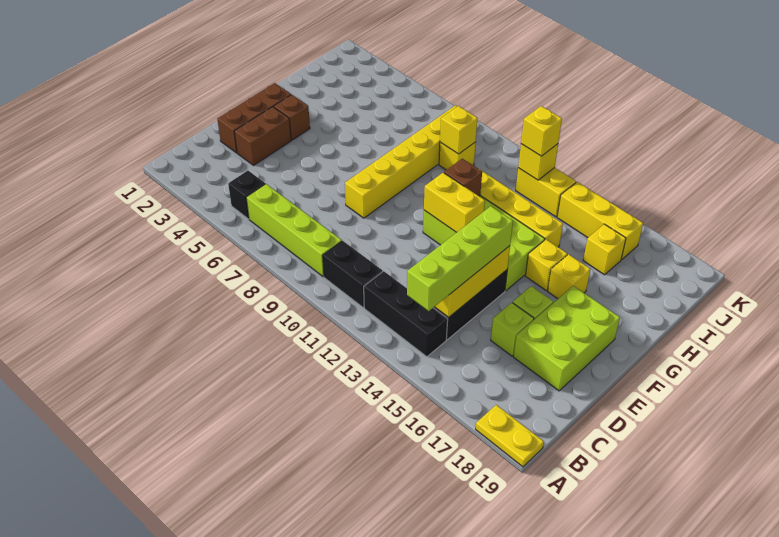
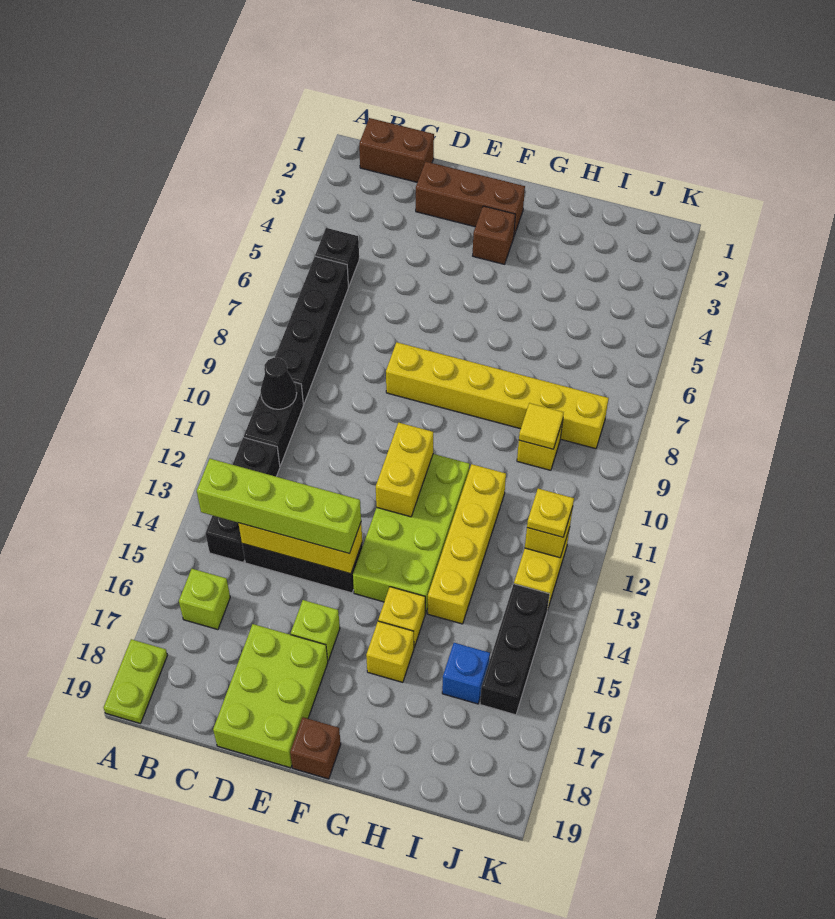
yellow plate A18:A19 level 1 -> lime plate A18:A19 level 1
lime brick B6:B9 level 1 -> black brick B6:B9 level 1
none -> black cone B10 level 2
brown brick D3:E3 level 1 -> brown brick B1:C1 level 1
lime brick D16 level 1 -> lime brick B16 level 1
lime brick D17:F18 level 1 -> lime brick D17:E19 level 1
brown brick G11 level 2 -> brown brick F19 level 1
yellow brick I9 level 2 -> yellow tile I9 level 2
yellow brick I16 level 1 -> blue brick I16 level 1
yellow brick J12 level 3 -> yellow plate J12 level 3
yellow brick J14:J16 level 1 -> black brick J14:J16 level 1

